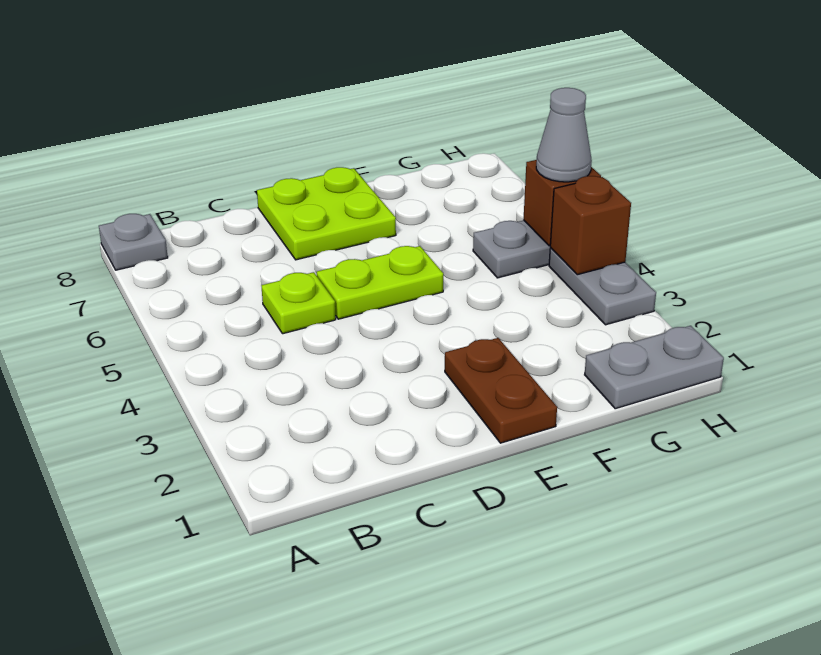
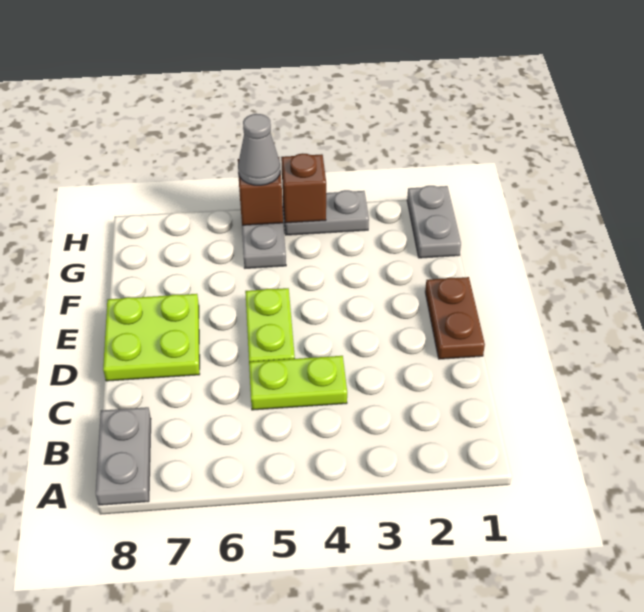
grey plate A8 level 1 -> grey plate A8:B8 level 1
lime plate C5 level 1 -> lime plate C4:C5 level 1
brown plate E1:E2 level 1 -> brown plate D1:E1 level 1

